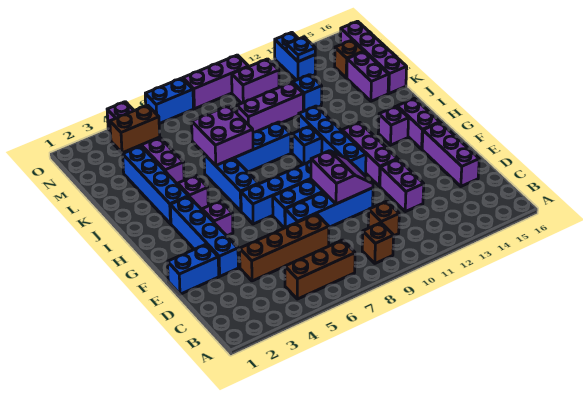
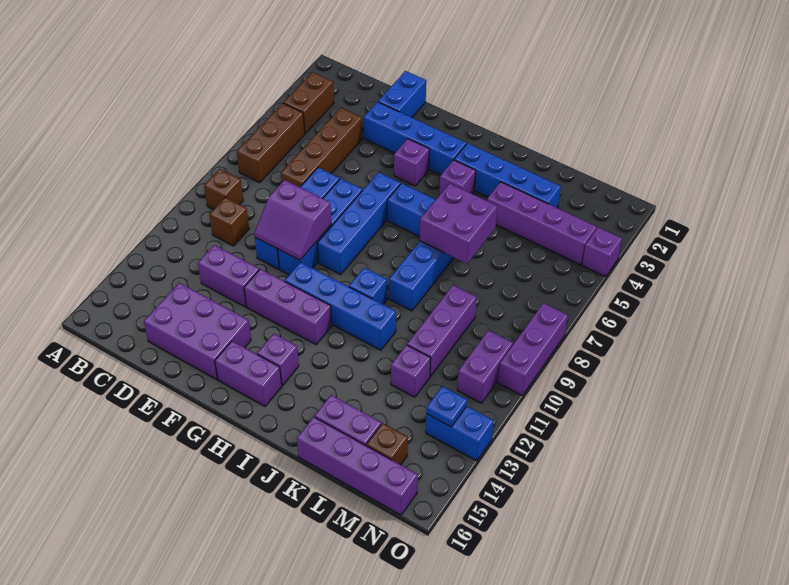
purple brick D15:F15 level 1 -> purple brick D14:F15 level 1
blue brick L12 level 1 -> purple brick L12 level 1
brown brick M3:M4 level 2 -> brown brick B3:B4 level 1
blue brick O6:O7 level 1 -> none

